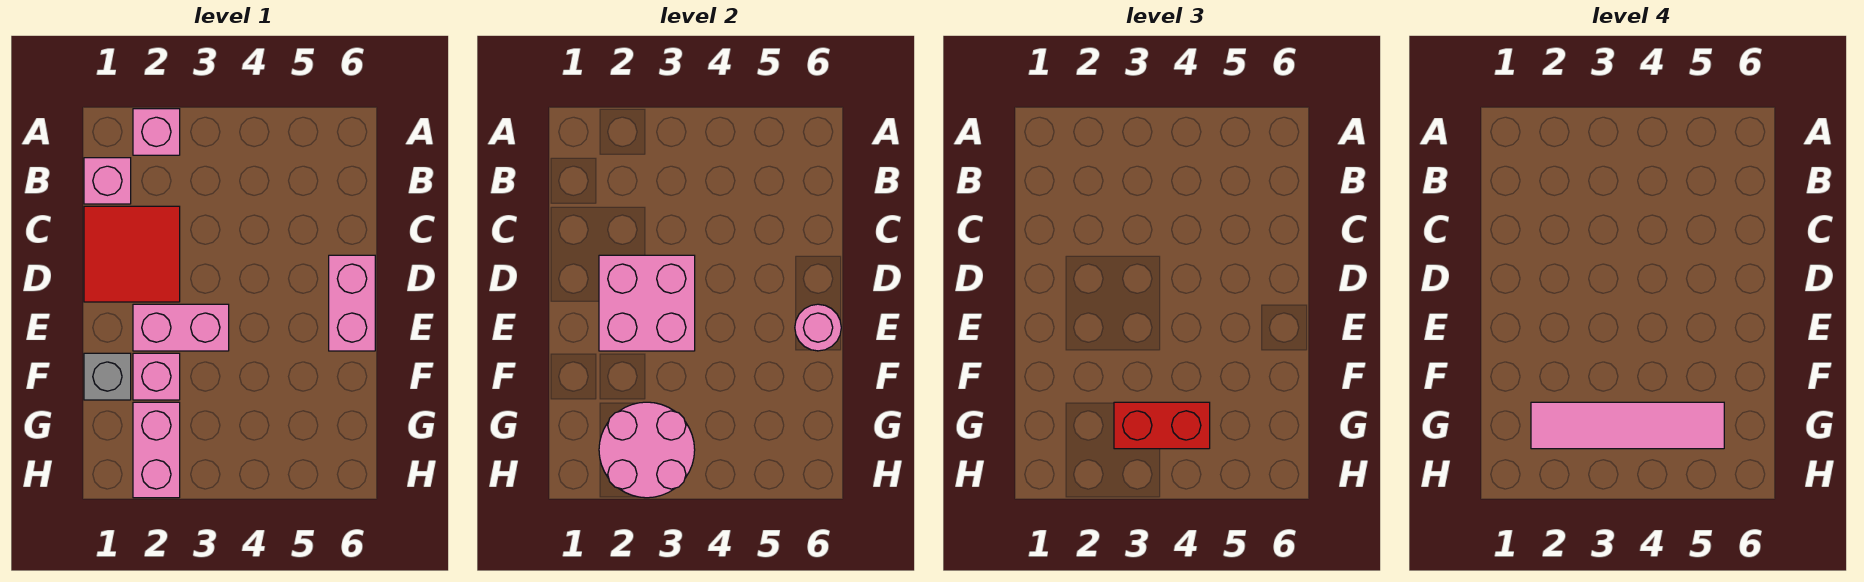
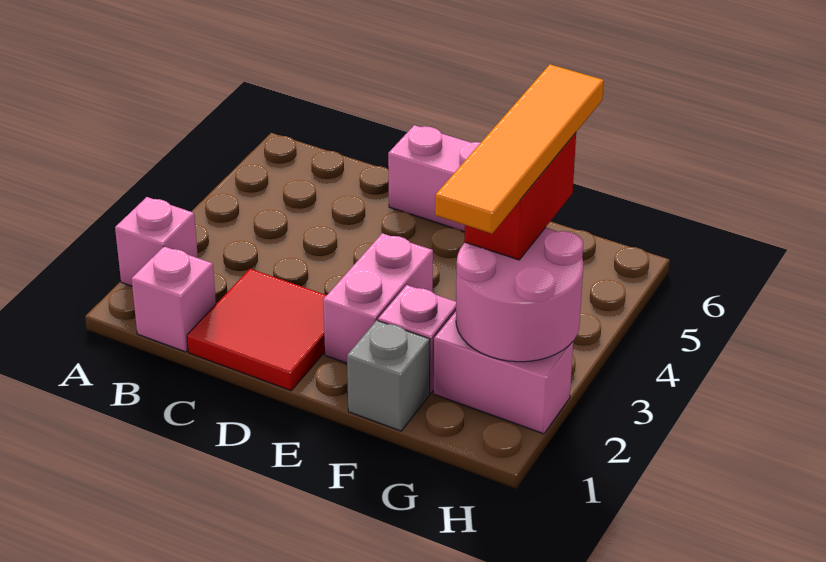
pink brick D2:E3 level 2 -> none
pink round brick E6 level 2 -> none
pink tile G2:G5 level 4 -> orange tile G2:G5 level 4

